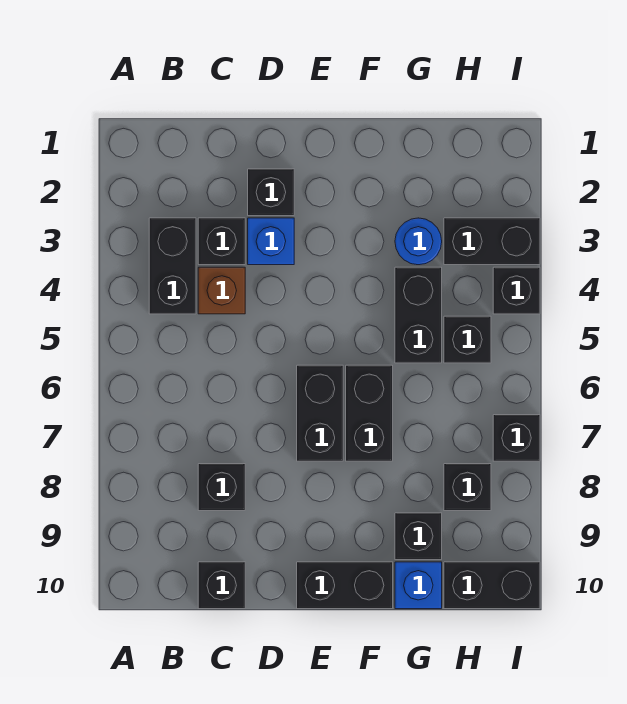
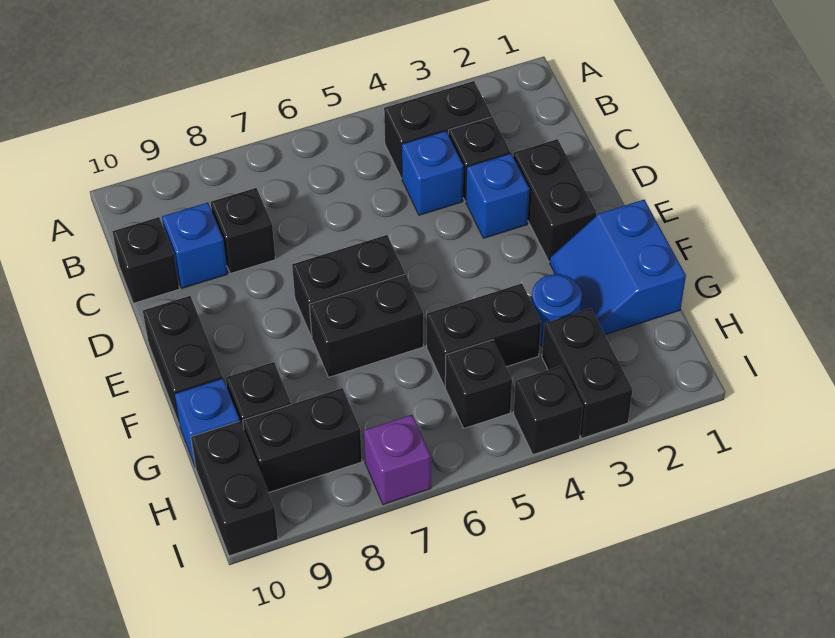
brown brick C4 level 1 -> blue brick C4 level 1
none -> blue brick C9 level 1
black brick D2 level 1 -> black brick D2:E2 level 1
none -> blue slope F1:G2 level 1 top 1
black brick H8 level 1 -> black brick H8:H9 level 1
black brick I7 level 1 -> purple brick I7 level 1

